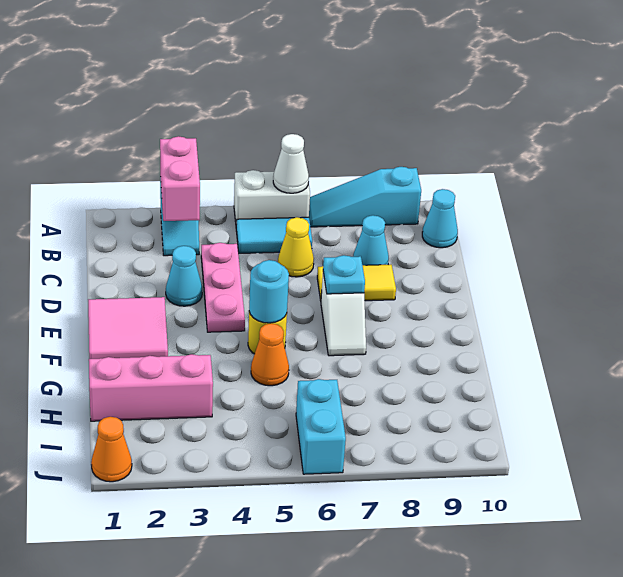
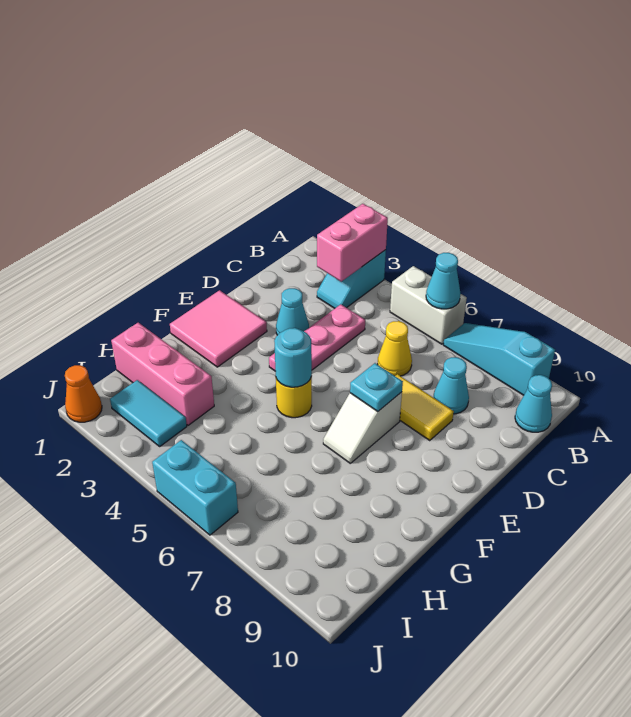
white cone A6 level 2 -> cyan cone A6 level 2
cyan tile B5:B6 level 1 -> cyan tile I2:I3 level 1
orange cone G5 level 1 -> none
cyan brick I6:J6 level 1 -> cyan brick J5:J6 level 1

